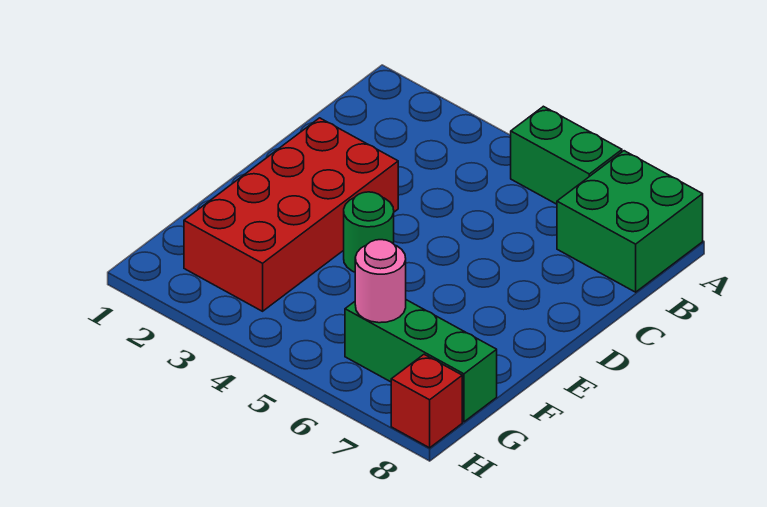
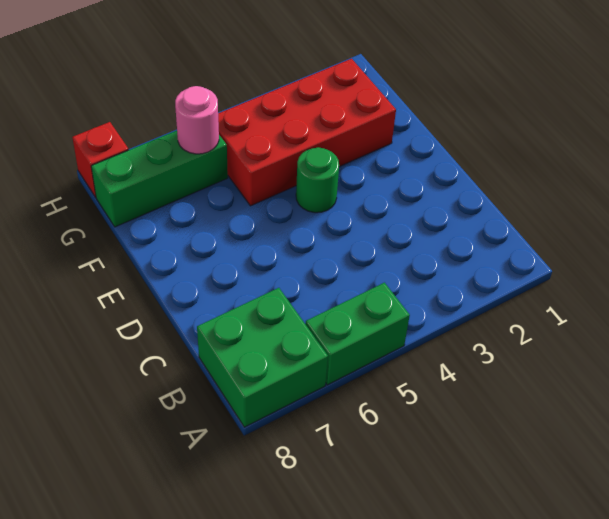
red brick D2:G3 level 1 -> red brick F2:G5 level 1

